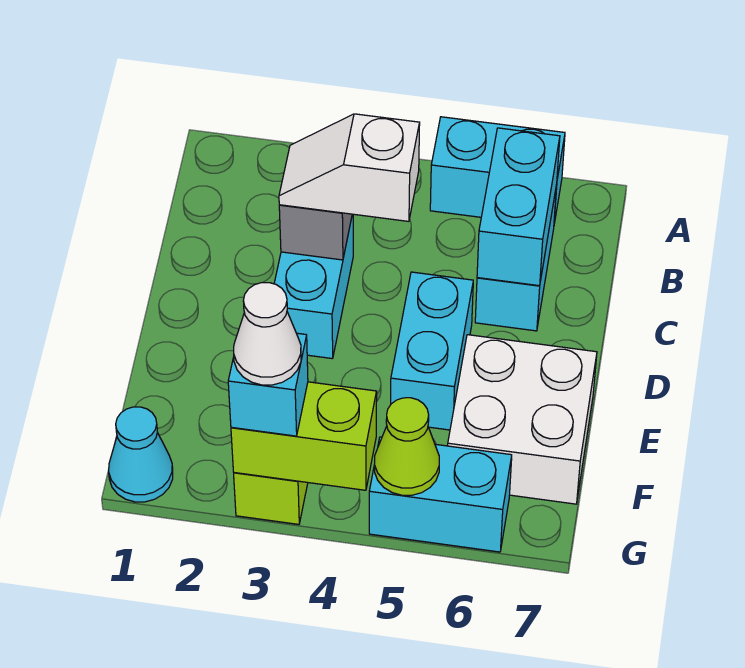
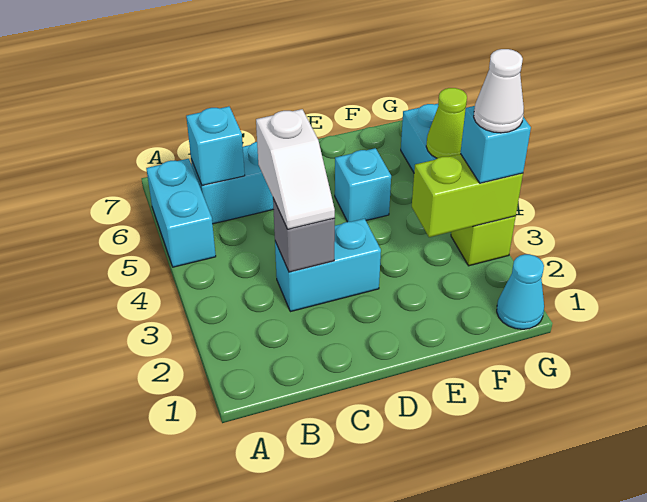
cyan brick B6:C6 level 2 -> cyan brick B6 level 2
cyan brick D5:E5 level 1 -> cyan brick E5 level 1
white brick E6:F7 level 1 -> none
lime brick G3:G4 level 2 -> lime brick F3:G3 level 2

